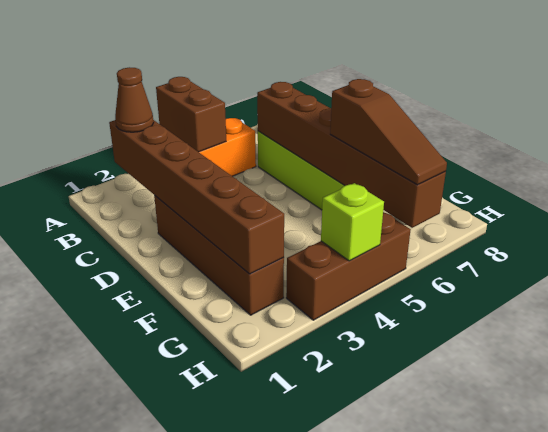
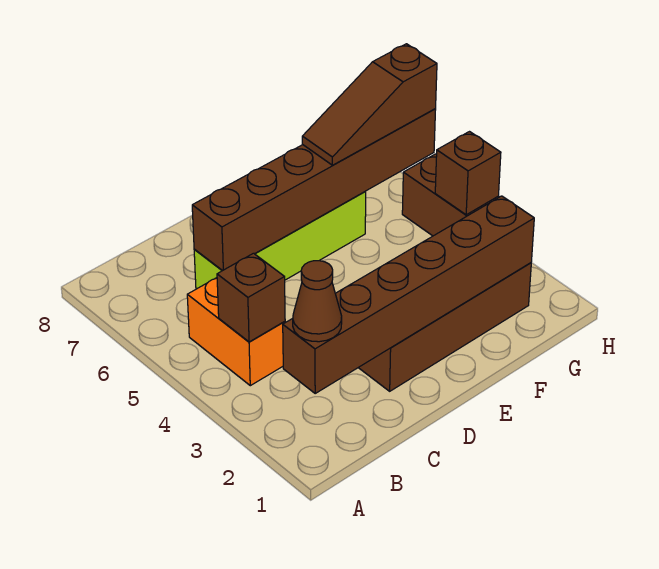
brown brick A4:B4 level 2 -> brown brick B4 level 2
brown slope F6:H6 level 3 top F -> brown slope F6:H6 level 3 top H
lime brick H4 level 2 -> brown brick H4 level 2

